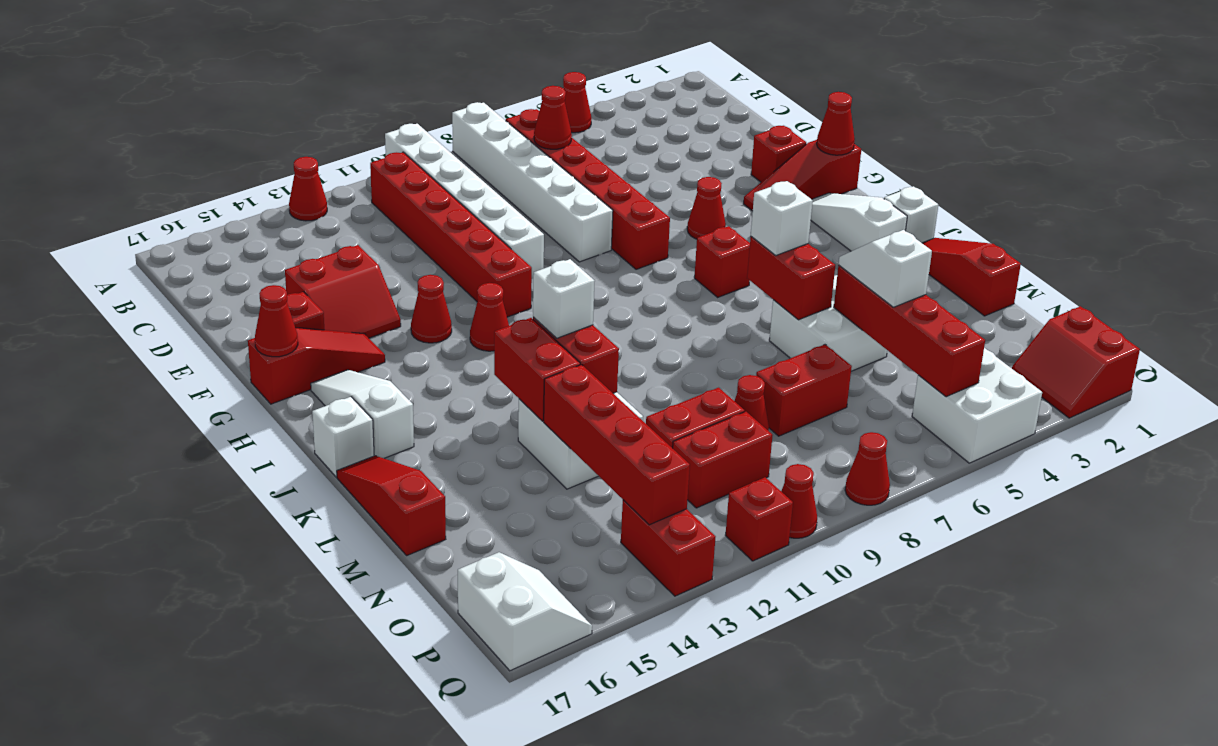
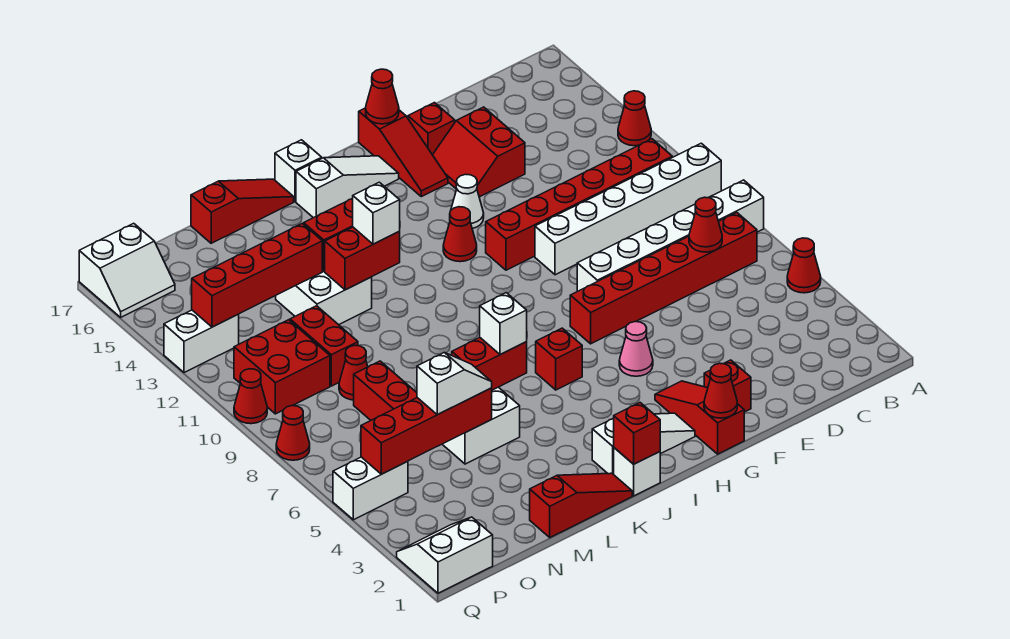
red cone G5 level 1 -> pink cone G5 level 1
red cone G13 level 1 -> white cone G13 level 1
red brick O10:O11 level 1 -> red brick O10:P11 level 1
red slope P1:Q2 level 1 top 1 -> white slope P1:Q2 level 1 top 1
white brick P4:Q5 level 1 -> white brick P5:Q5 level 1
red brick P13:Q13 level 1 -> white brick P13:Q13 level 1
red brick Q11 level 1 -> red brick J1 level 2

